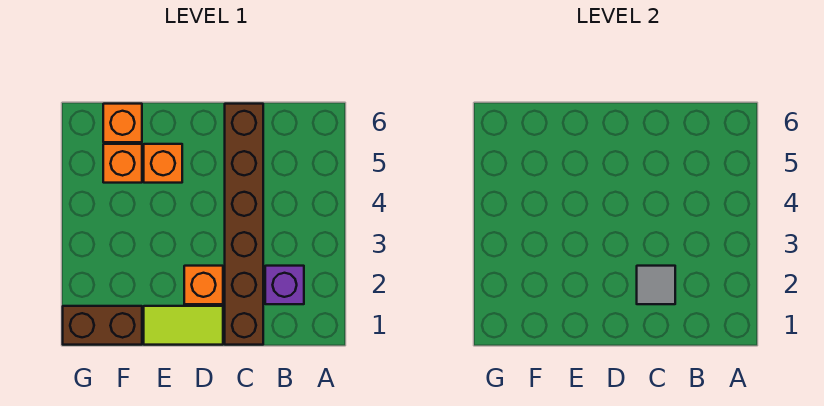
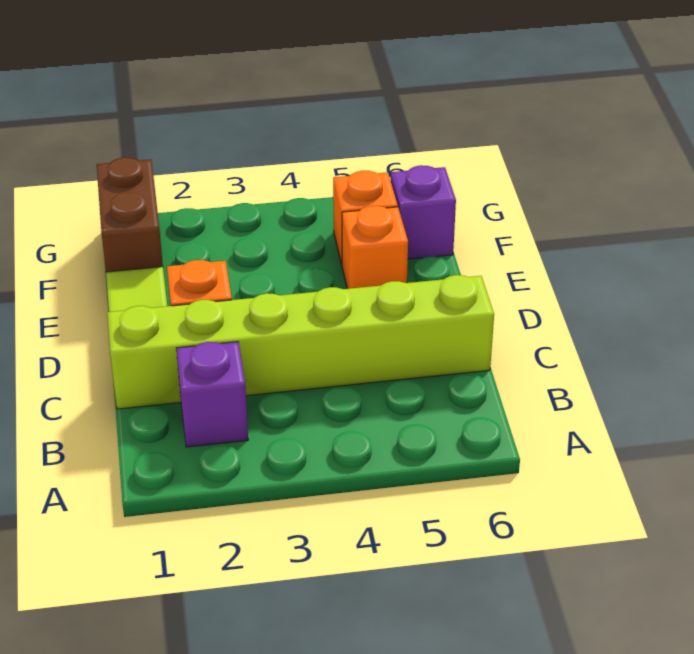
brown brick C1:C6 level 1 -> lime brick C1:C6 level 1
grey tile C2 level 2 -> none
orange brick F6 level 1 -> purple brick F6 level 1

